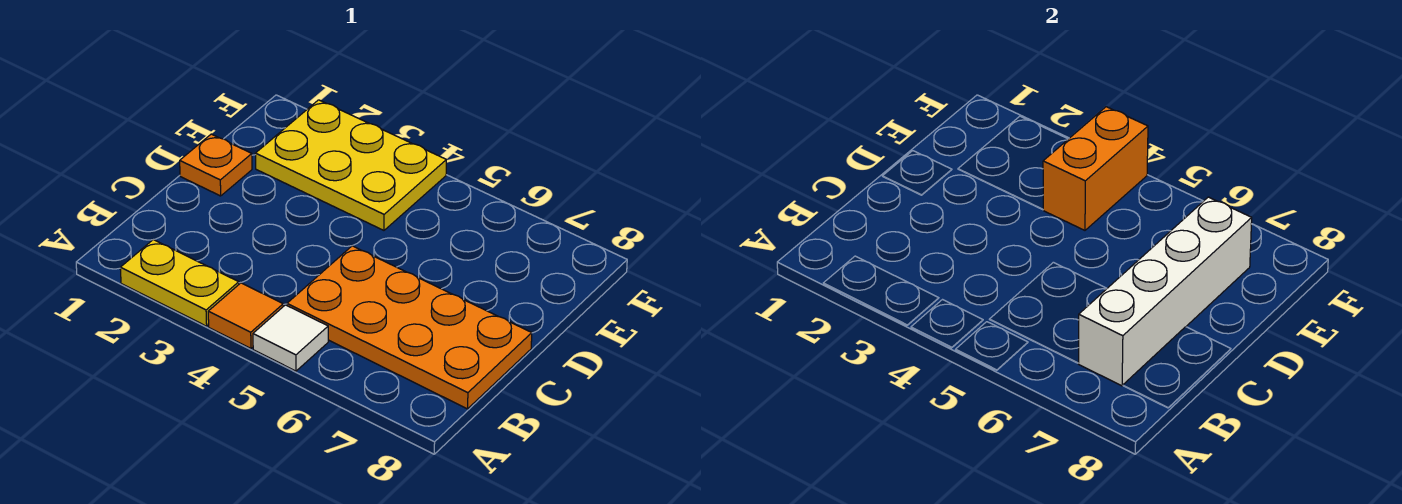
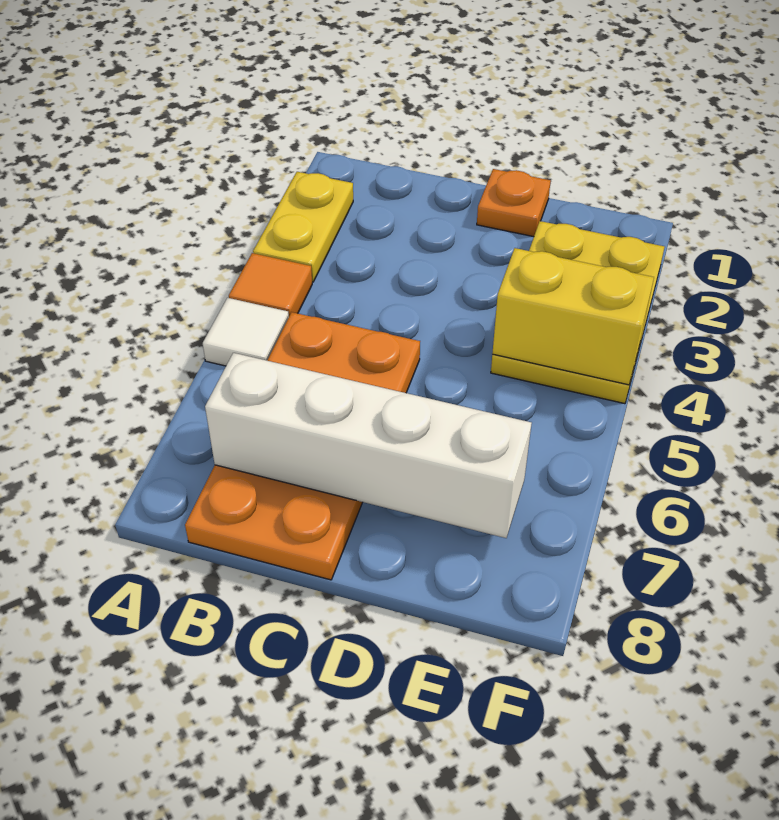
orange brick E4:F4 level 2 -> yellow brick E4:F4 level 2

